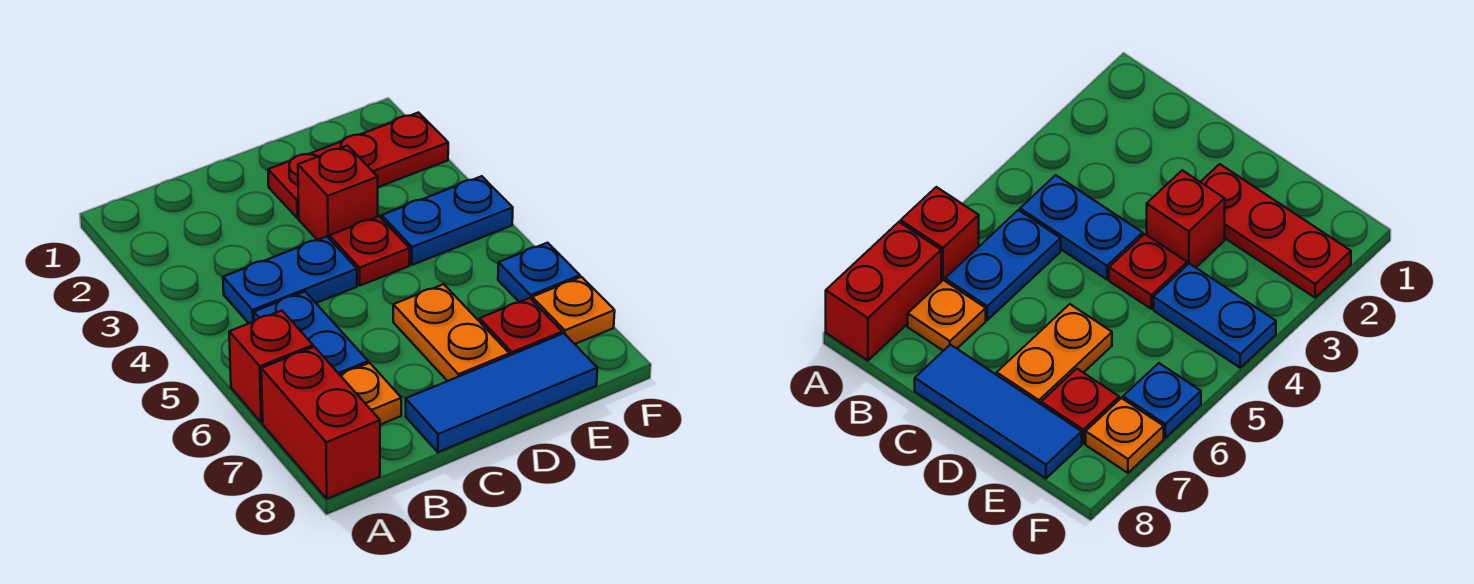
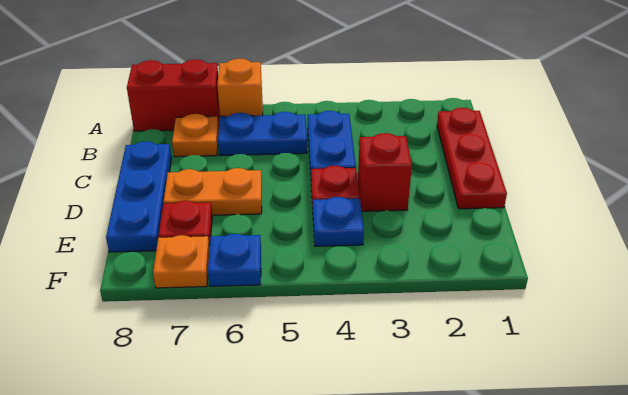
red brick A6 level 1 -> orange brick A6 level 1
blue tile C8:E8 level 1 -> blue plate C8:E8 level 1
red plate D2:F2 level 1 -> red plate B1:D1 level 1
blue plate E4:F4 level 1 -> blue plate E4 level 1

